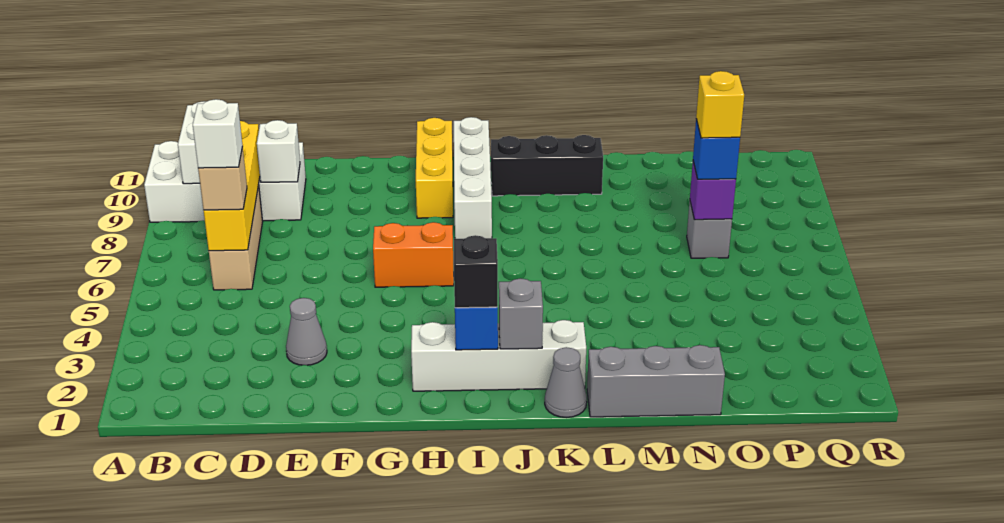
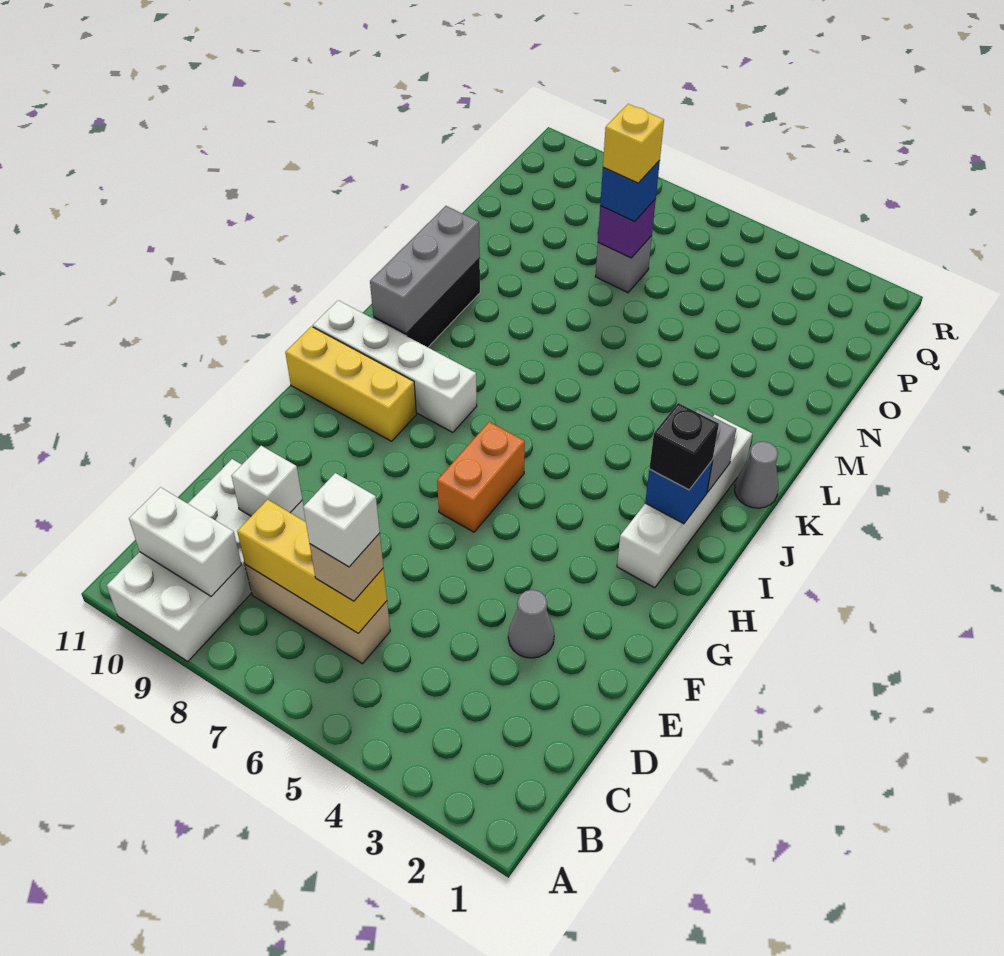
yellow brick C6:C9 level 2 -> yellow brick C6:C8 level 2
grey brick L1:N1 level 1 -> grey brick J10:L10 level 2

